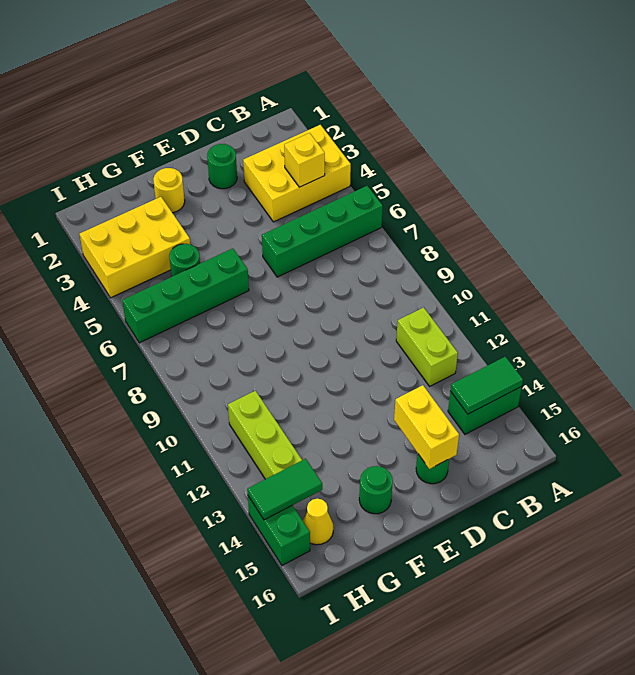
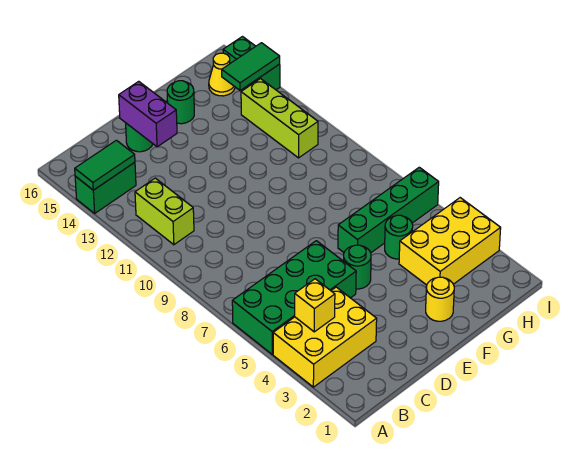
green brick A6:D6 level 1 -> green brick A5:D6 level 1
green round brick D2 level 1 -> green round brick E5 level 1
yellow brick D14:D15 level 2 -> purple brick D14:D15 level 2

